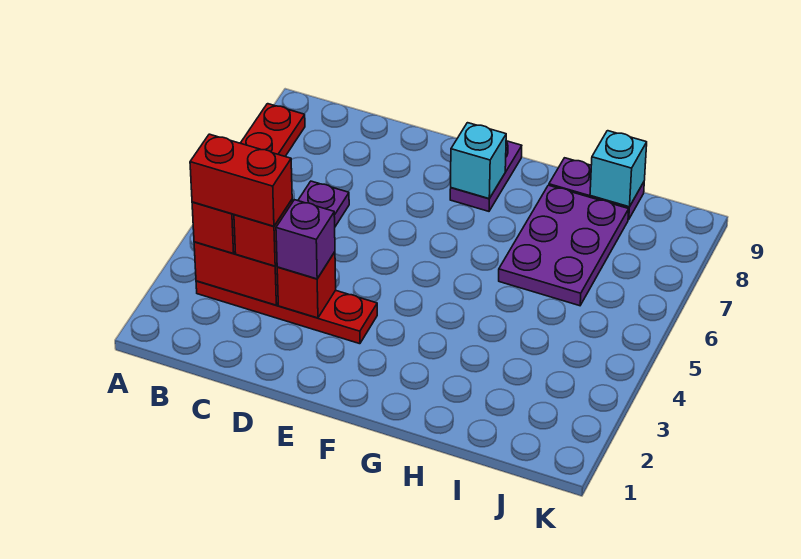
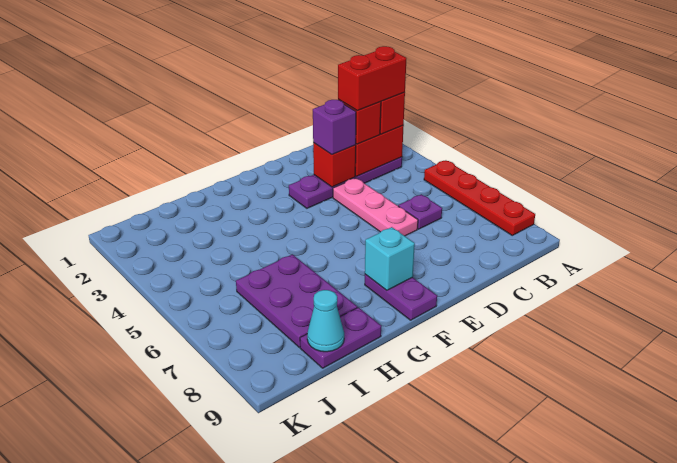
red plate B3:E3 level 1 -> purple plate B3:E3 level 1
none -> pink plate D4:D6 level 1
cyan brick I9 level 2 -> cyan cone I9 level 2

